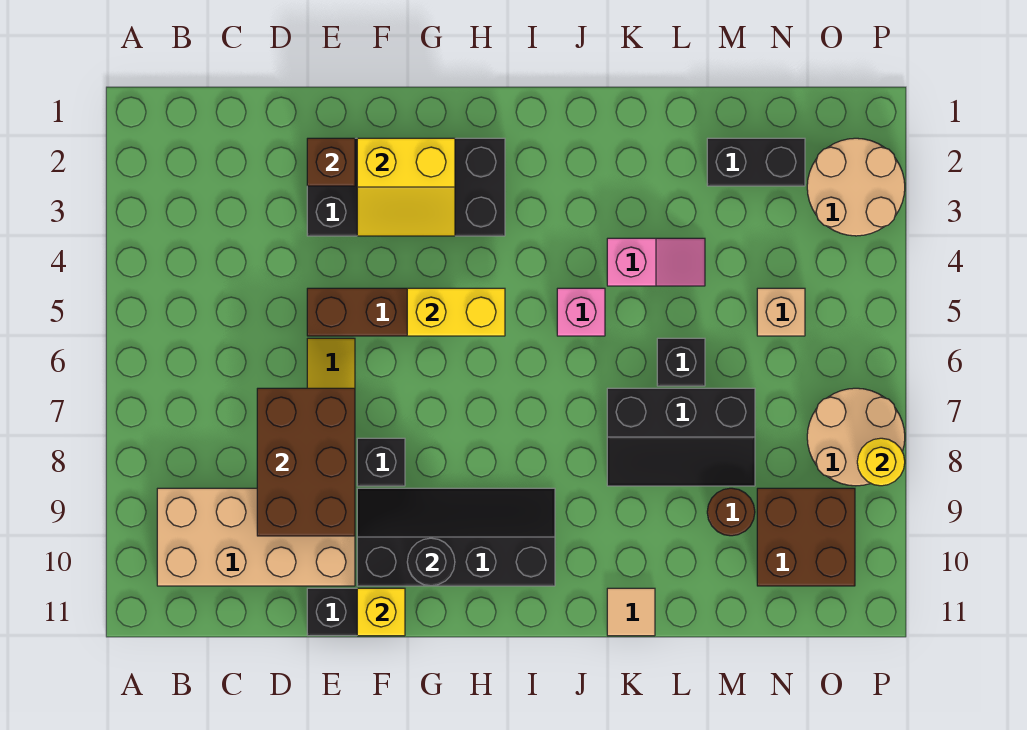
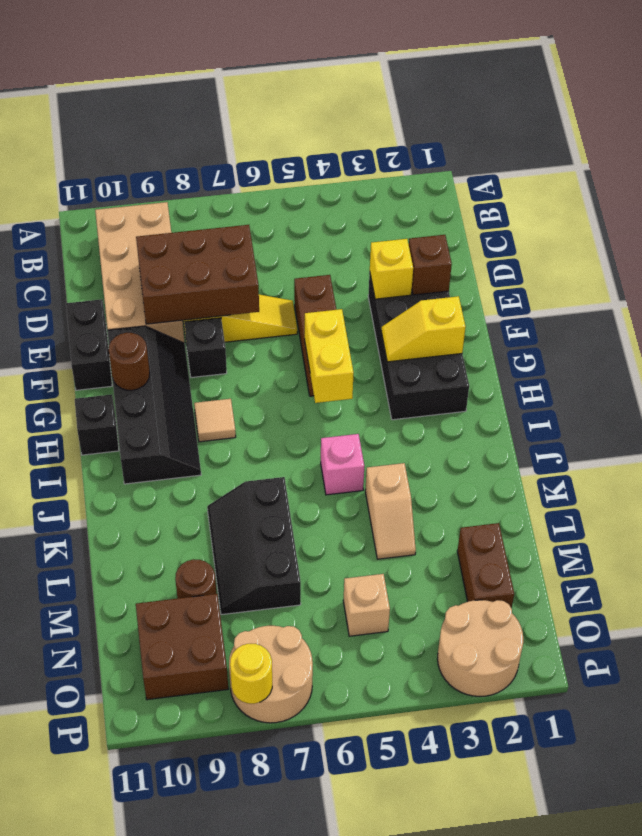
yellow slope F2:G3 level 2 top 2 -> yellow slope G2:G3 level 2 top 2
yellow brick F11 level 2 -> yellow brick E3 level 2
black round brick G10 level 2 -> brown round brick G10 level 2
pink slope K4:L4 level 1 top K -> tan slope K4:L4 level 1 top K
tan tile K11 level 1 -> tan tile H8 level 1
black brick L6 level 1 -> black brick H11 level 1
black brick M2:N2 level 1 -> brown brick M2:N2 level 1

